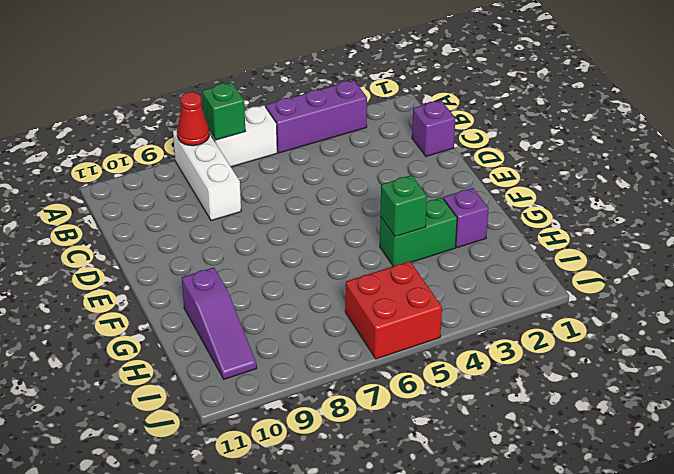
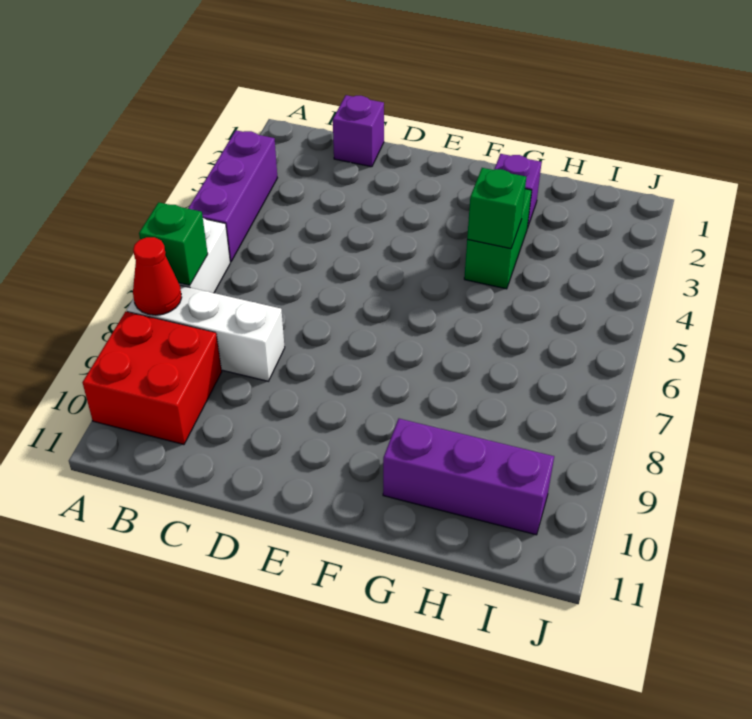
purple slope G10:I10 level 1 top G -> purple brick G10:I10 level 1
red brick I5:J6 level 1 -> red brick A9:B10 level 1

